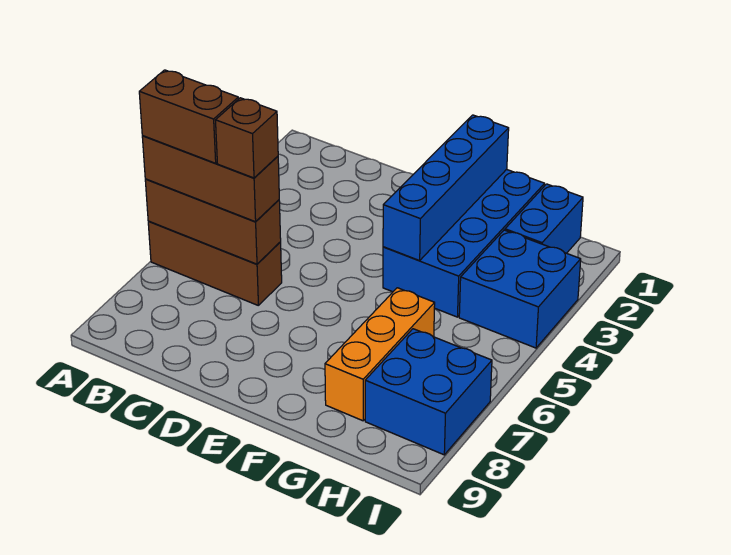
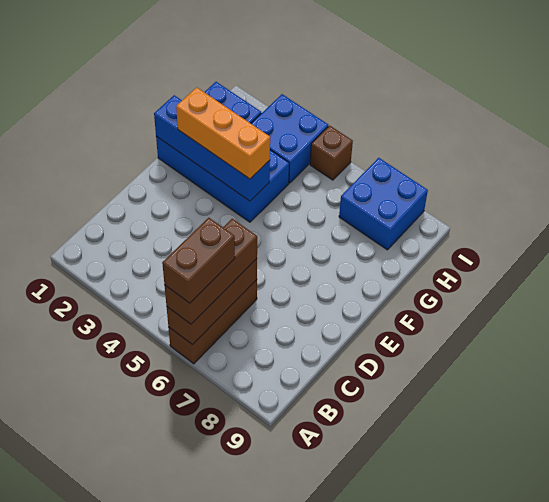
brown brick C6 level 4 -> brown brick I5 level 1
orange brick G6:G8 level 1 -> orange brick F2:F4 level 3

